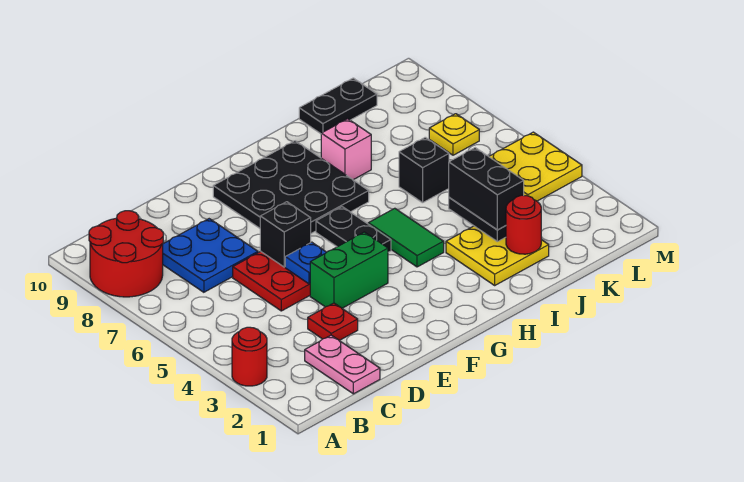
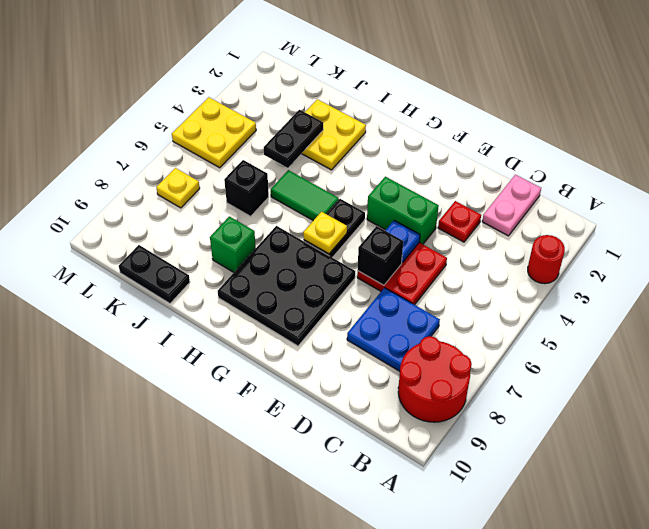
none -> yellow plate G6 level 2
green tile H4:H5 level 1 -> green tile H5:I5 level 1
pink brick I8 level 1 -> green brick I8 level 1
red round brick J2 level 2 -> none
black brick J3:J4 level 3 -> none

